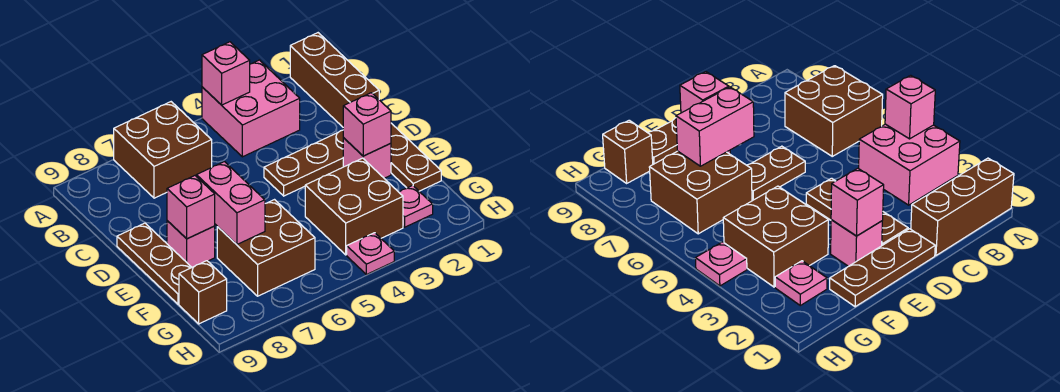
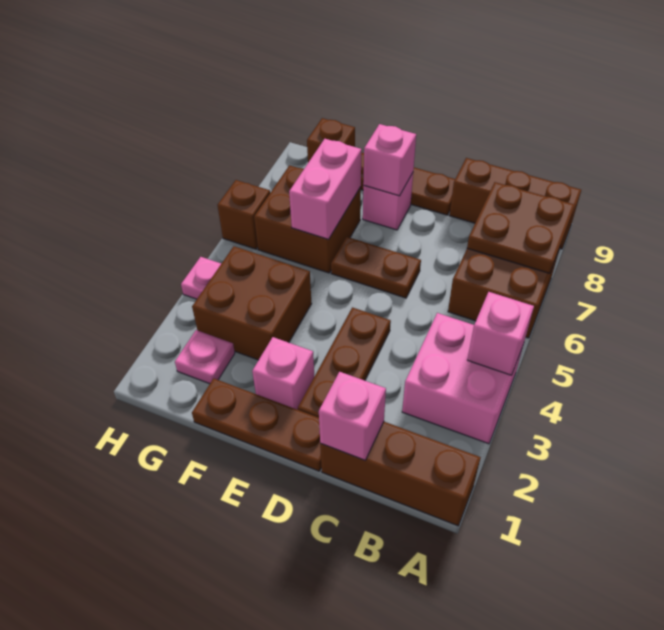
none -> brown plate A7:B8 level 2
none -> brown brick A9:C9 level 1
pink brick E2 level 2 -> pink brick C1 level 2
pink brick E7:F7 level 2 -> pink brick F6:F7 level 2
none -> brown brick H6 level 1

